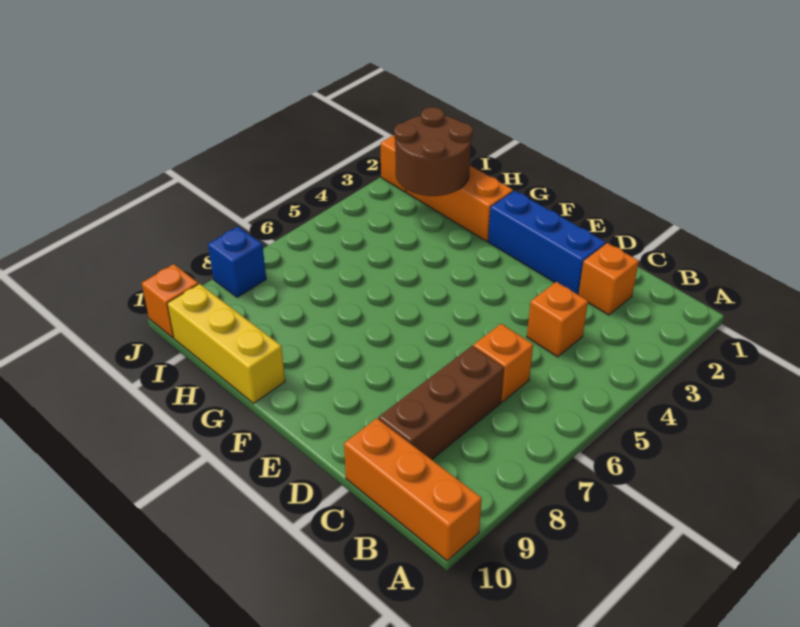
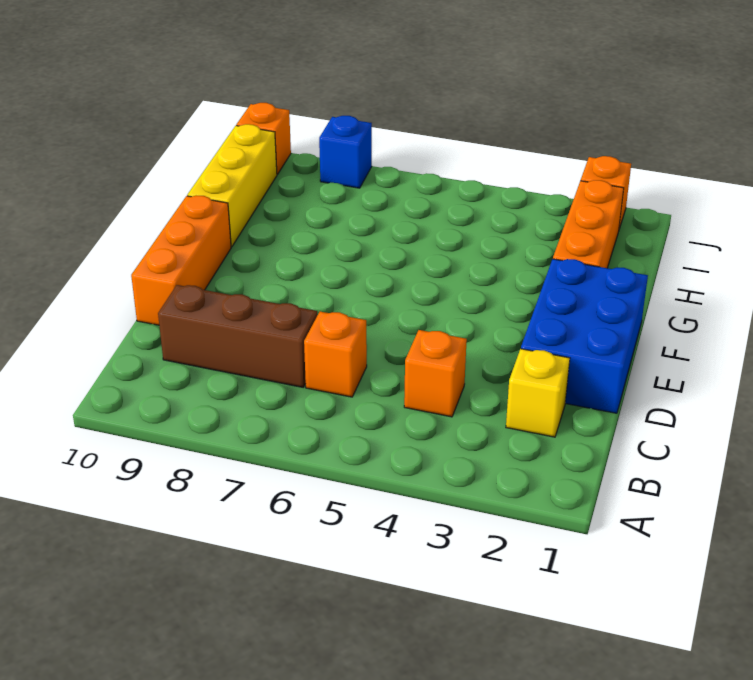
orange brick A10:C10 level 1 -> orange brick D10:F10 level 1
orange brick C2 level 1 -> yellow brick C2 level 1
blue brick D2:F2 level 1 -> blue brick D1:F2 level 1
brown round brick H2:I3 level 2 -> none

